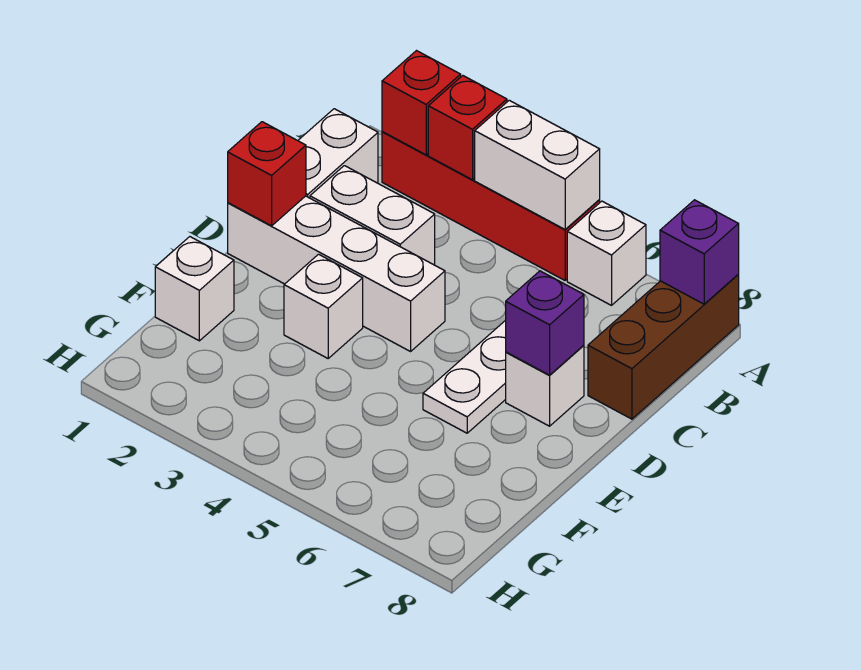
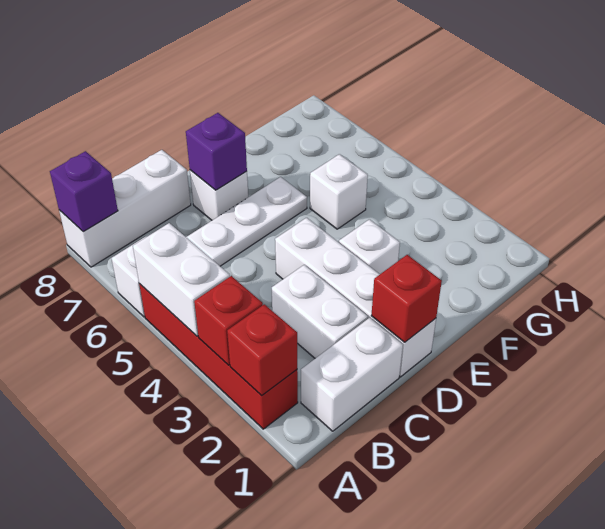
brown brick A8:C8 level 1 -> white brick A8:C8 level 1
white brick F1 level 1 -> white brick F5 level 1

